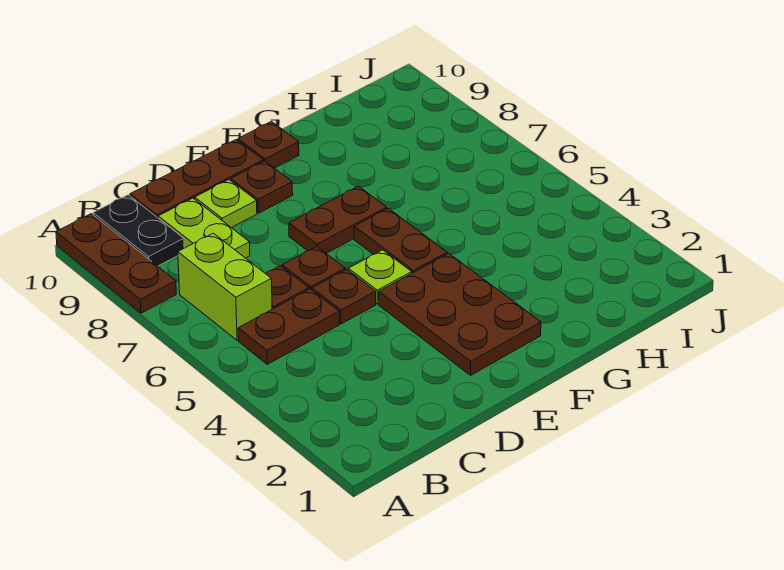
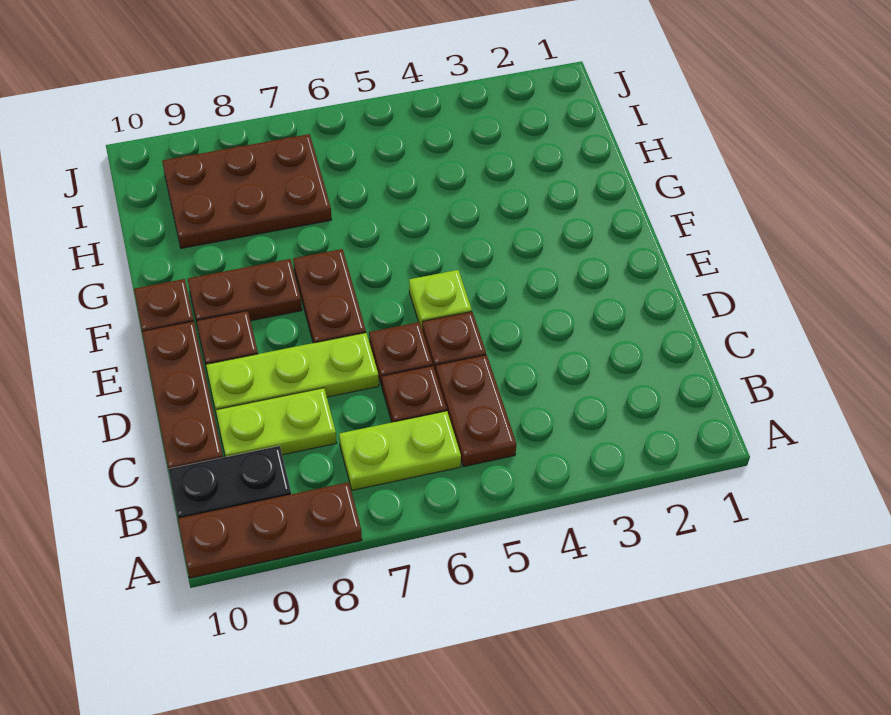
lime brick B6:B7 level 1 -> lime plate B6:B7 level 1
lime plate D9 level 1 -> lime plate D7:D9 level 1
brown plate E2:F4 level 1 -> brown plate H7:I9 level 1
brown plate F5:F6 level 1 -> brown plate F8:F9 level 1

